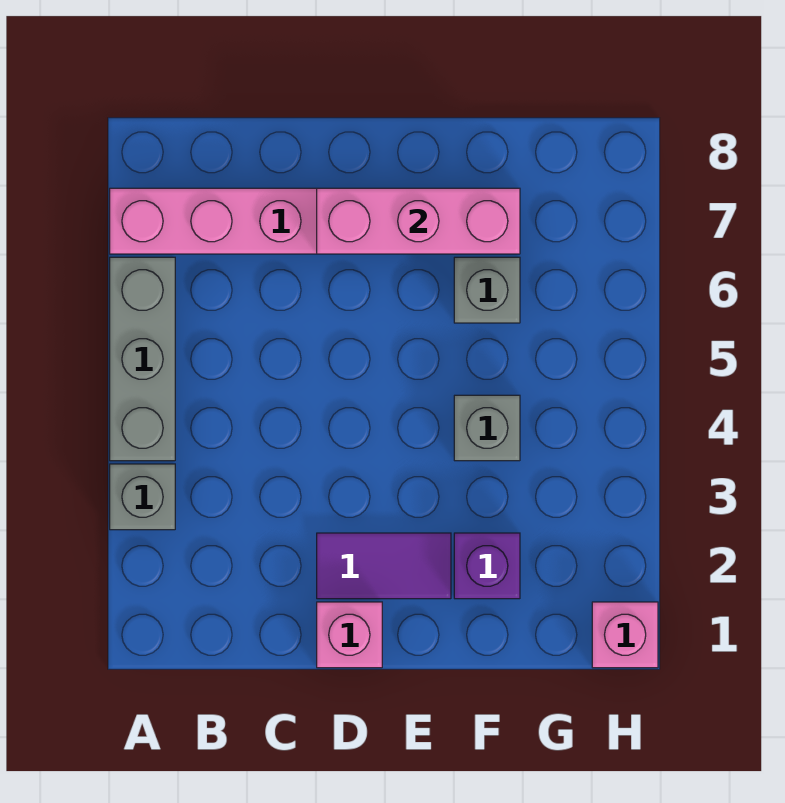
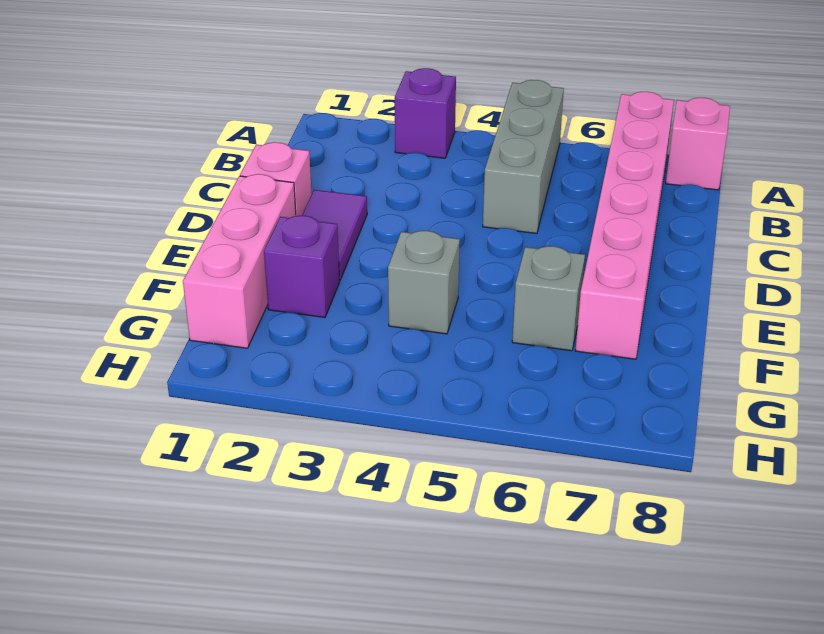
grey brick A3 level 1 -> purple brick A3 level 1
grey brick A4:A6 level 1 -> grey brick A5:C5 level 1
pink brick D7:F7 level 2 -> pink brick E1:G1 level 1
pink brick H1 level 1 -> pink brick A8 level 1

